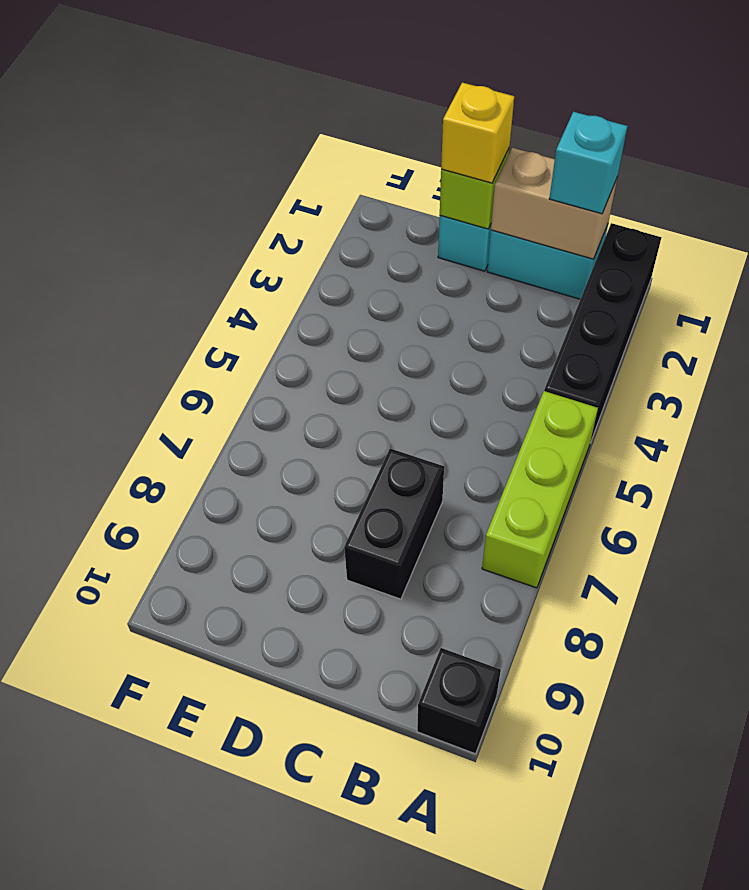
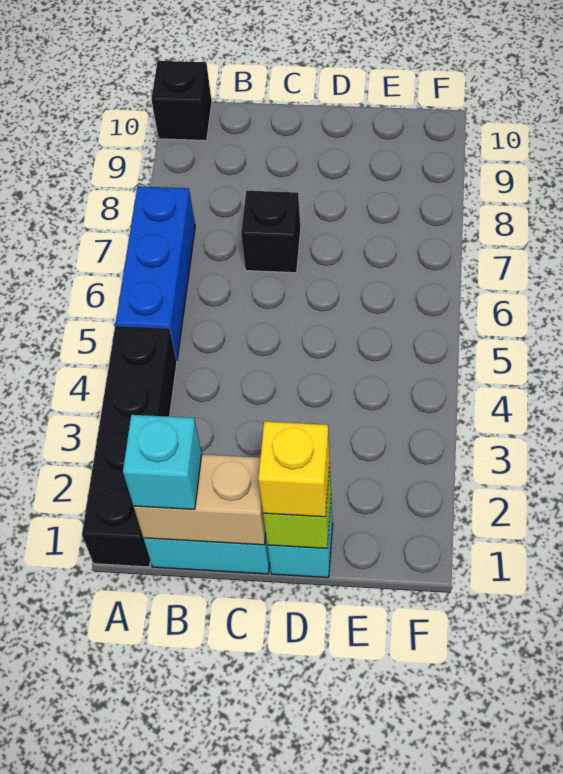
lime brick A5:A7 level 1 -> blue brick A5:A7 level 1
black brick C7:C8 level 1 -> black brick C7 level 1

